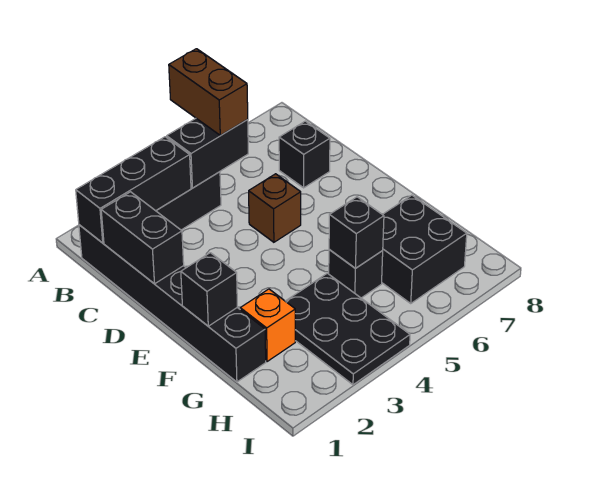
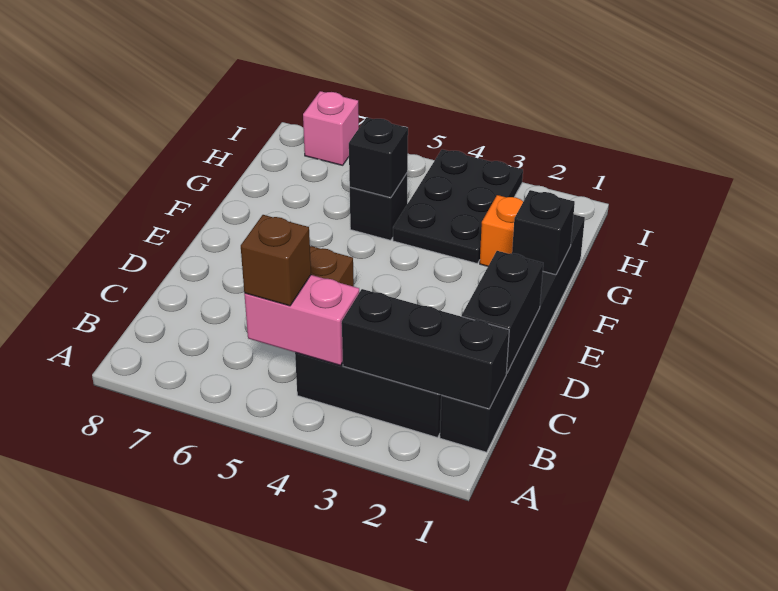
brown brick A5:B5 level 3 -> brown brick B5 level 3
black brick B4:B5 level 2 -> pink brick B4:B5 level 2
black brick C7 level 1 -> none
black brick G6:H7 level 1 -> none
none -> pink brick I7 level 1

